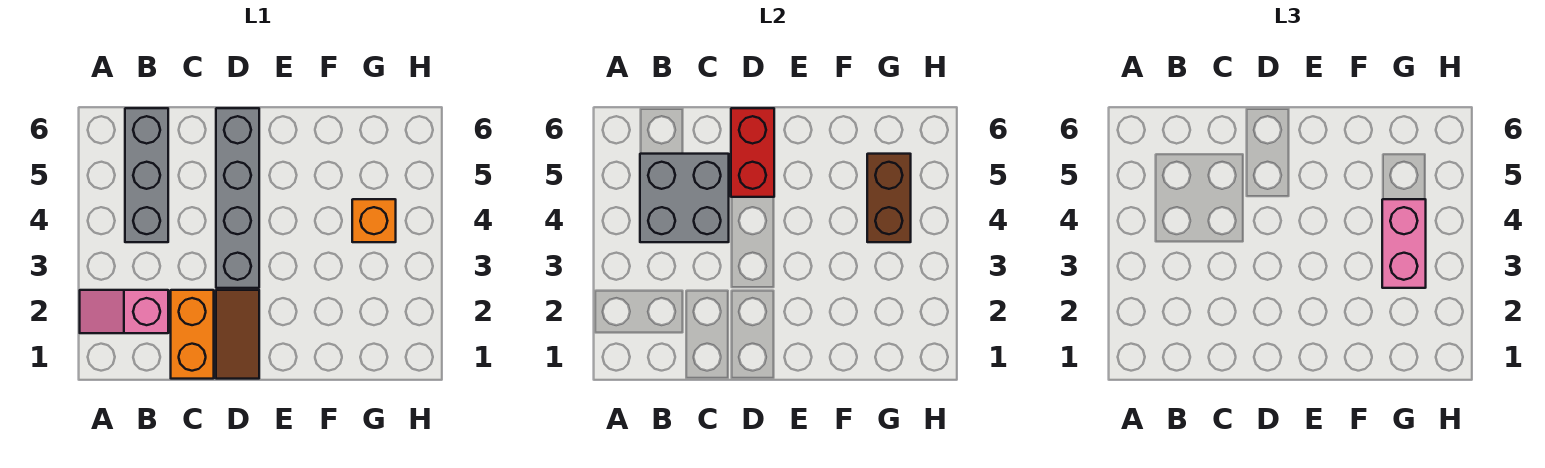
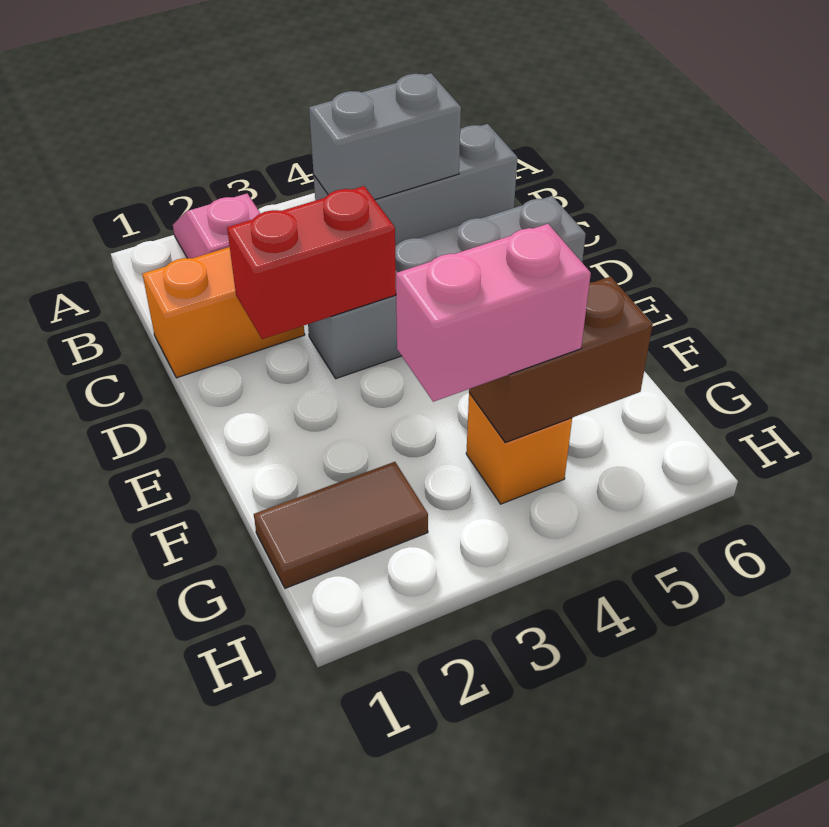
grey brick B4:C5 level 2 -> grey brick B4:B5 level 2
brown tile D1:D2 level 1 -> brown tile G1:G2 level 1
red brick D5:D6 level 2 -> red brick D2:D3 level 2

